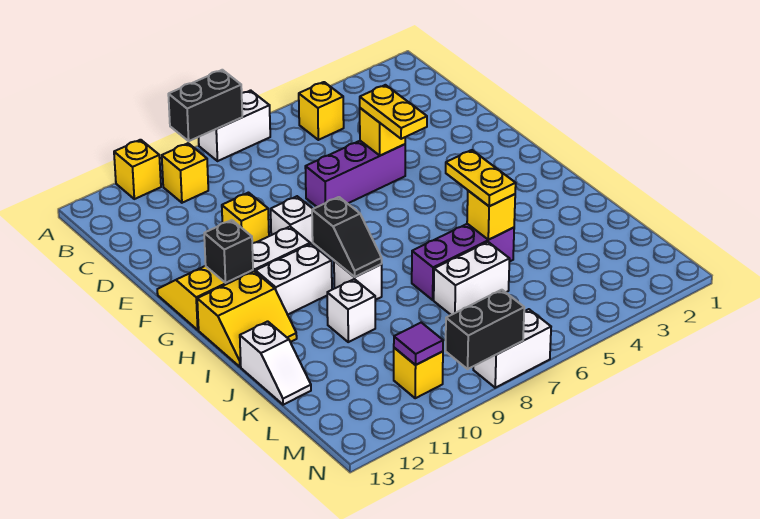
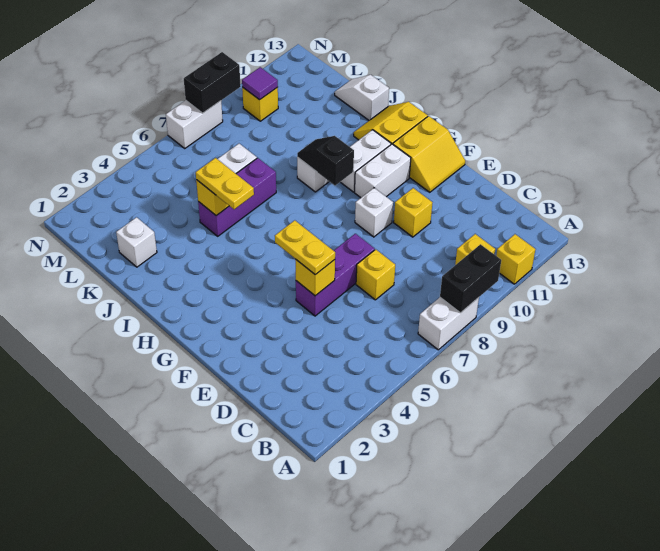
yellow brick B5 level 1 -> yellow brick D7 level 1
black brick G12 level 2 -> none
white brick J10 level 1 -> white brick K2 level 1

